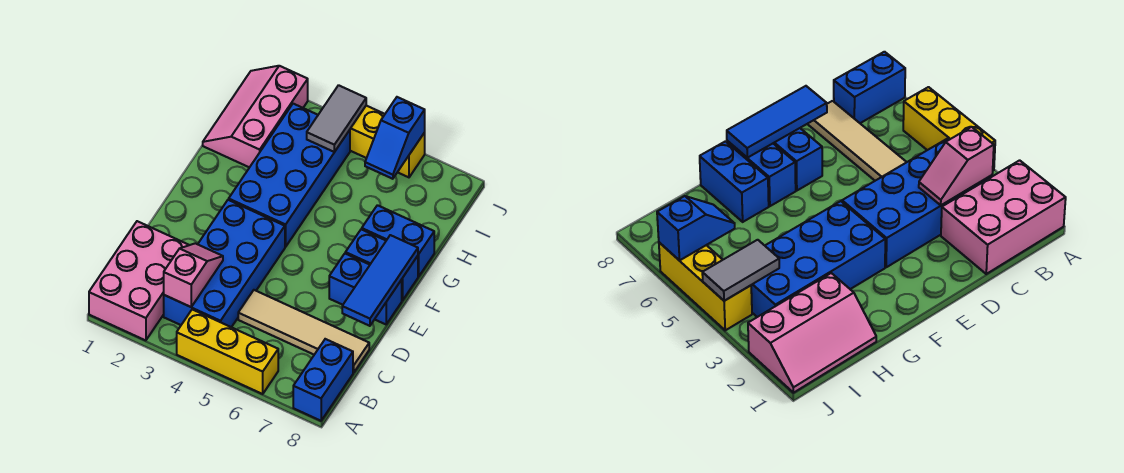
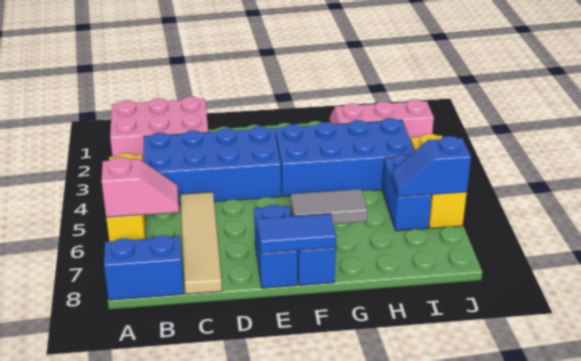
pink slope B3:C3 level 2 top B -> pink slope A6:B6 level 2 top A
blue tile D8:F8 level 2 -> blue tile E8:F8 level 2
blue brick G7:G8 level 1 -> blue brick I5:I6 level 1
grey tile I4:J4 level 2 -> grey tile F7:G7 level 2

